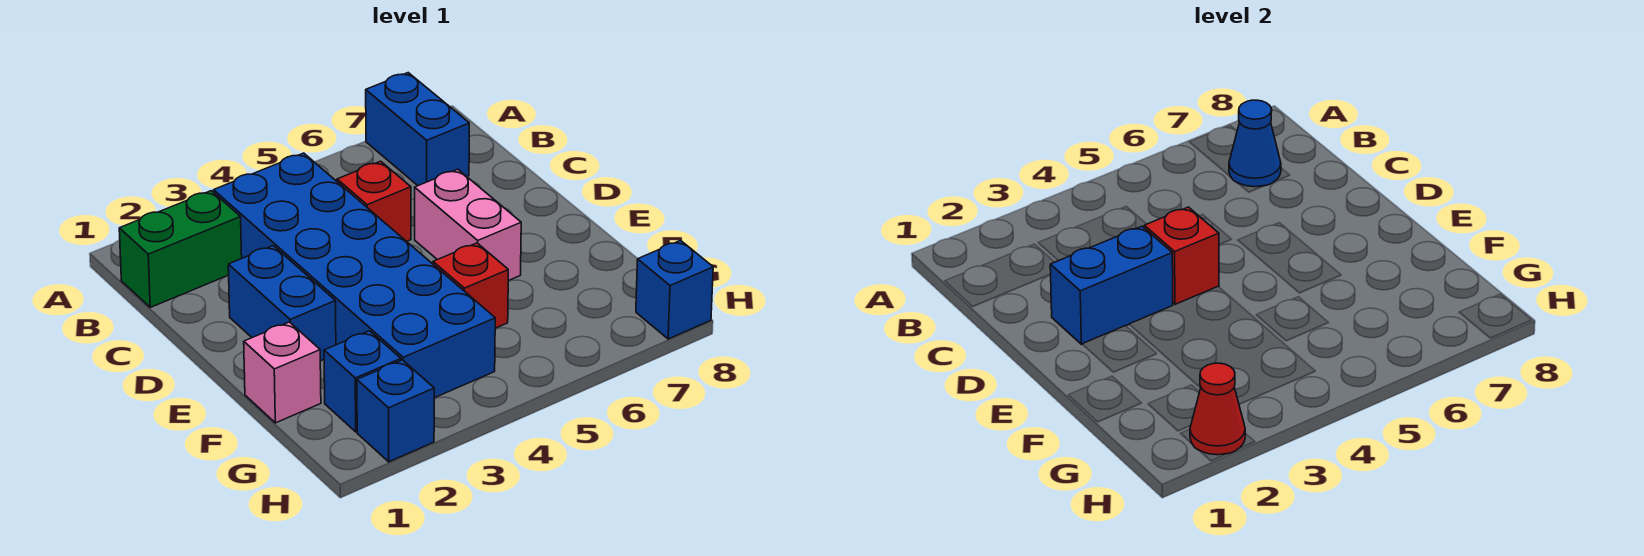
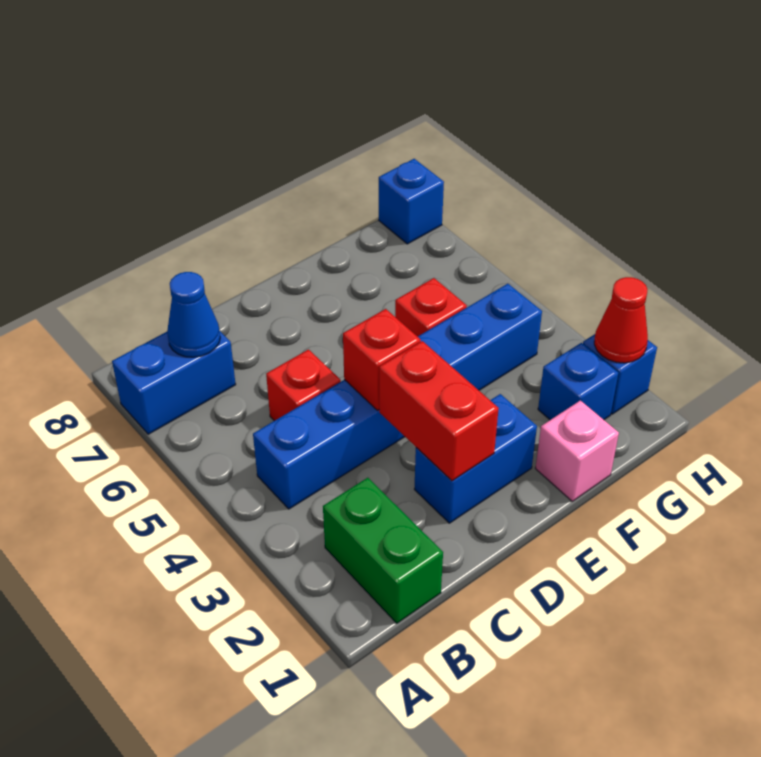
blue brick B3:G4 level 1 -> blue brick B4:G4 level 1
blue brick D2:D3 level 2 -> red brick D2:D3 level 2
pink brick D6:E6 level 1 -> none

